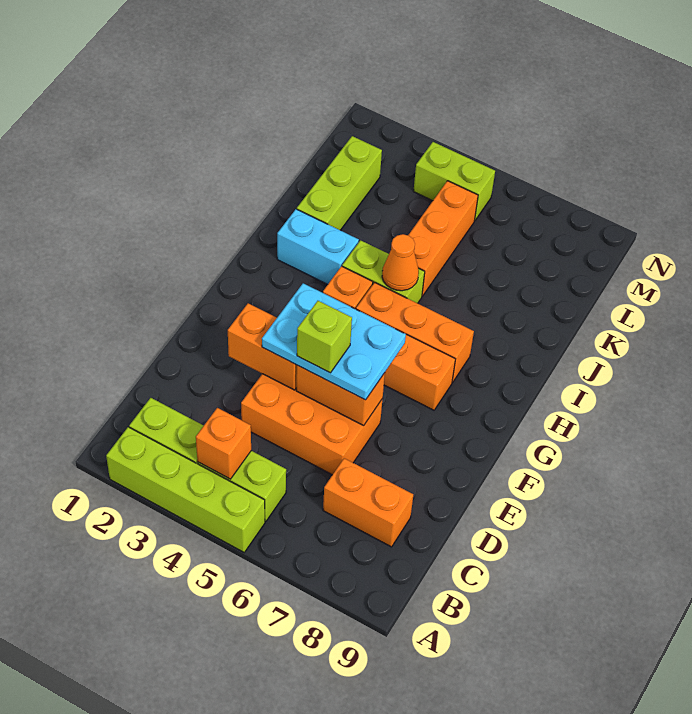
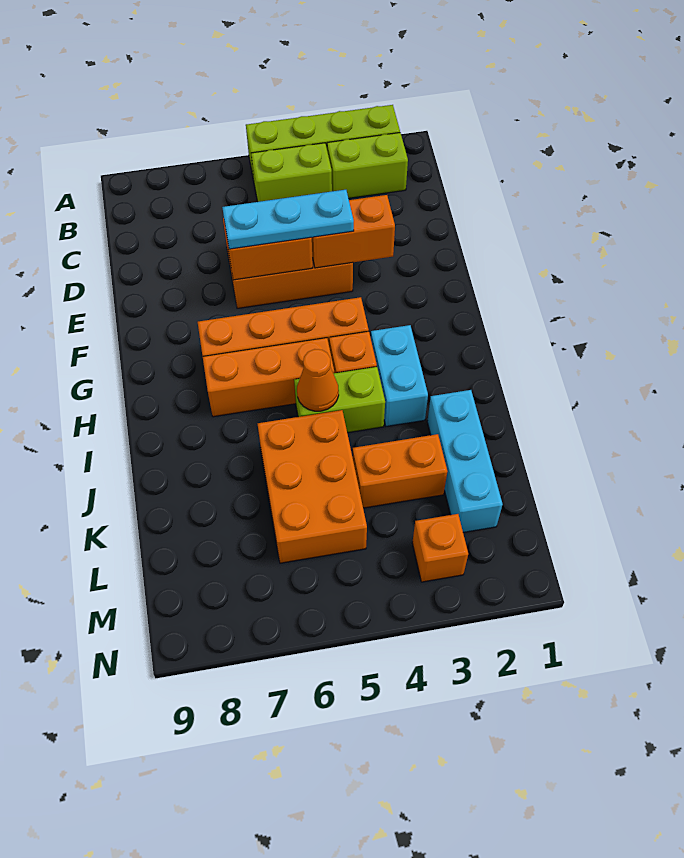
orange brick B4 level 2 -> orange brick M3 level 1
orange brick C7:C8 level 1 -> orange brick K3:K4 level 1
cyan plate E4:F6 level 3 -> cyan plate E4:E6 level 3
lime brick E5 level 4 -> none
cyan brick I2:I3 level 1 -> cyan brick H3:I3 level 1
lime brick J2:L2 level 1 -> cyan brick J2:L2 level 1
orange brick J5:L5 level 1 -> orange brick J5:L6 level 1
lime brick M4:M5 level 1 -> none

